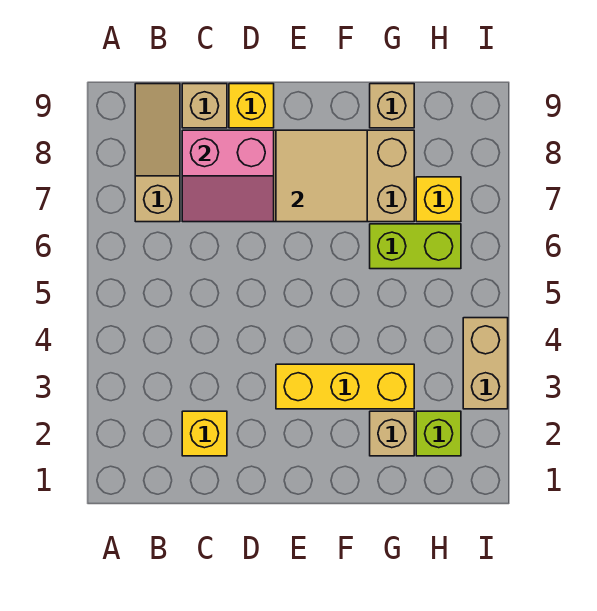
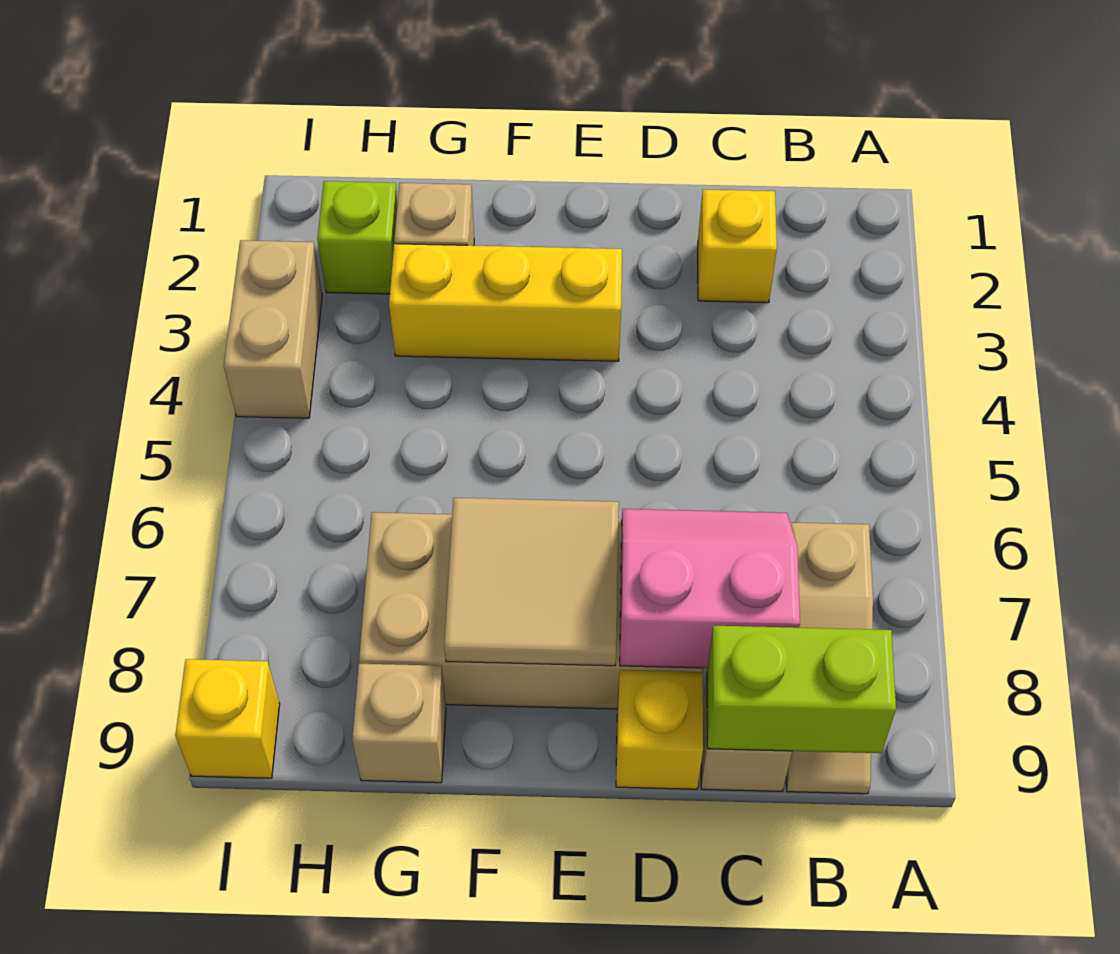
lime brick G6:H6 level 1 -> lime brick B9:C9 level 2
yellow brick H7 level 1 -> yellow brick I9 level 1

